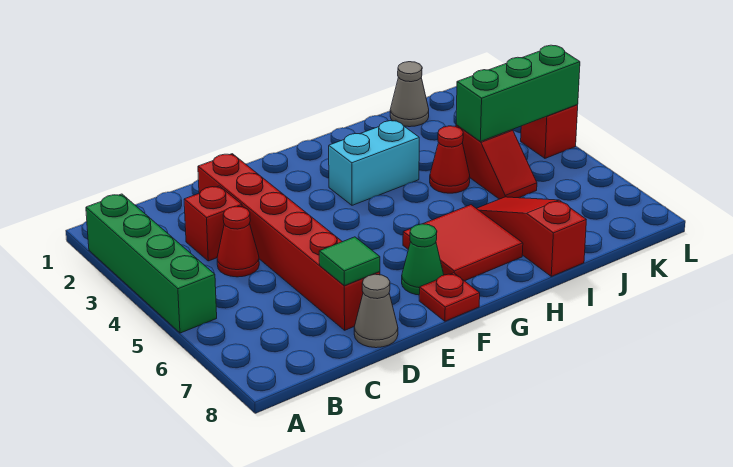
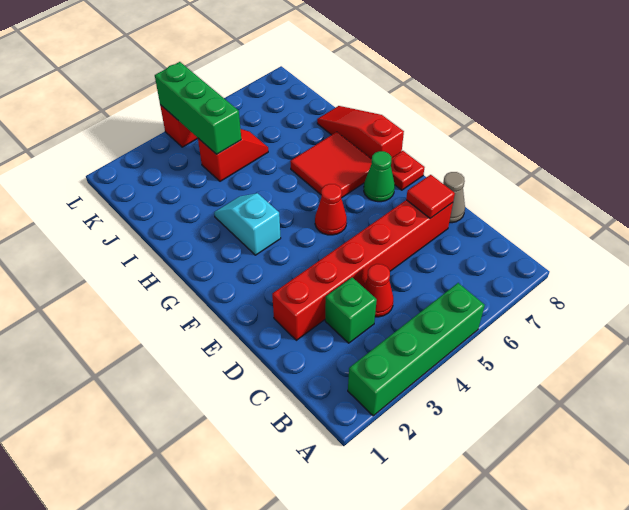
red brick C3 level 1 -> green brick C3 level 1
green tile D7 level 2 -> red tile D7 level 2
cyan brick G3:H3 level 1 -> cyan slope G3:H3 level 1 top G
red cone I4 level 1 -> red cone F5 level 1
red slope I6:I8 level 1 top 8 -> red slope G8:I8 level 1 top G
grey cone J1 level 1 -> none

